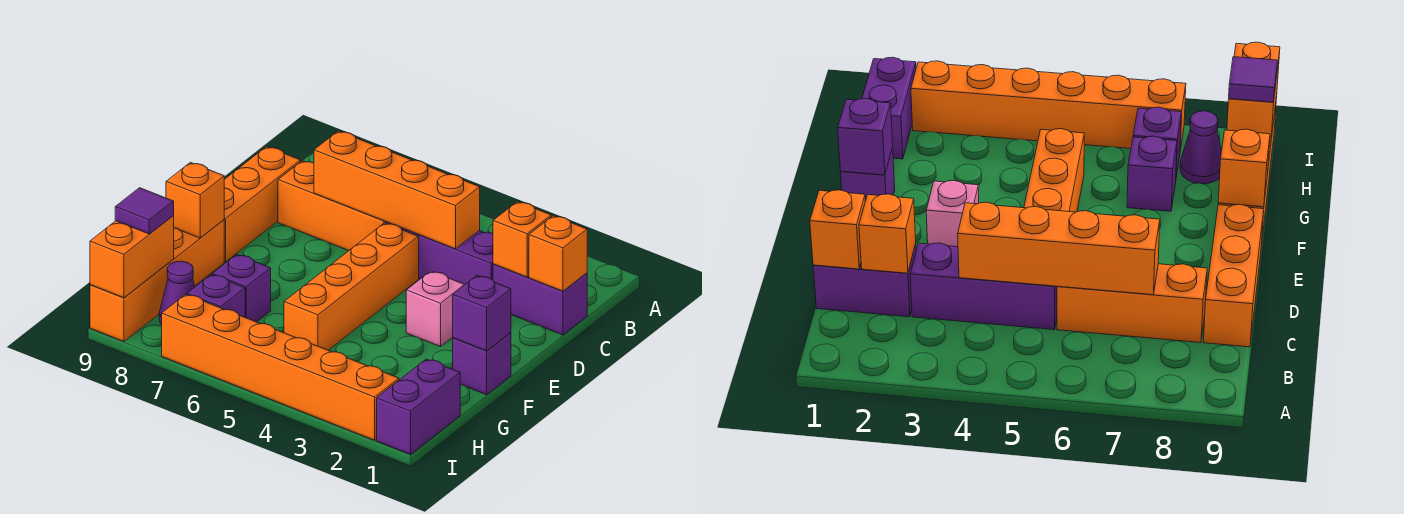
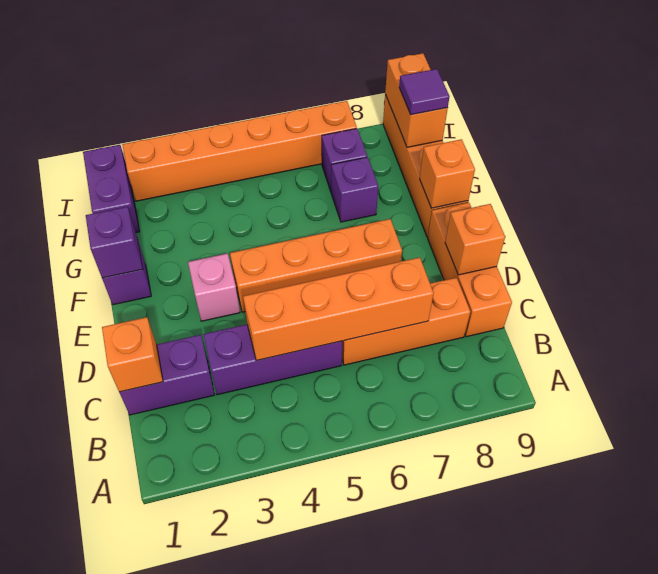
orange brick C2 level 2 -> orange brick D9 level 2
orange brick D5:G5 level 1 -> orange brick E4:E7 level 1
purple cone H8 level 1 -> none

